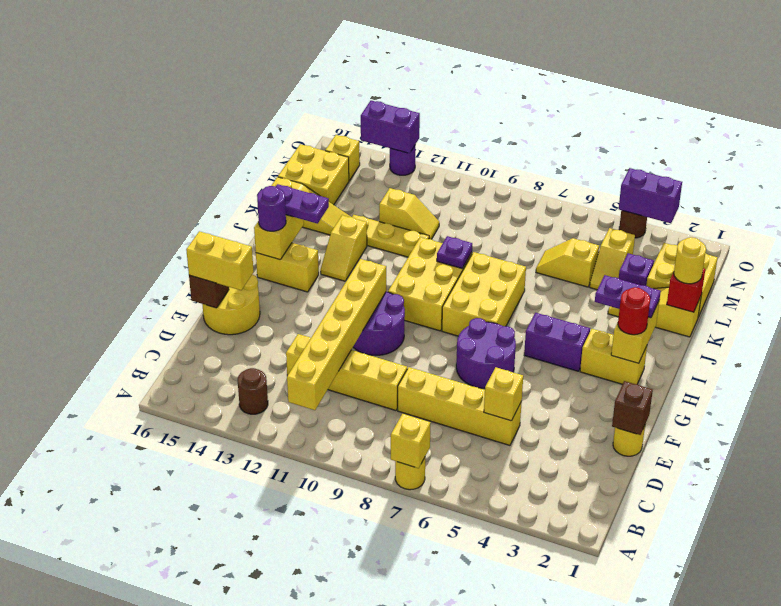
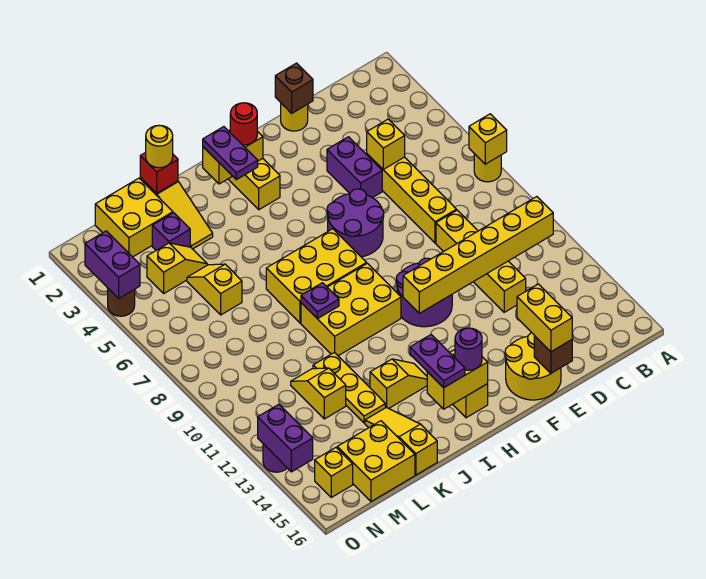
brown round brick B13 level 1 -> none
purple brick H4:H5 level 1 -> purple brick E4:E5 level 1
yellow slope L5:L6 level 1 top 5 -> yellow slope L5:L6 level 1 top 6

